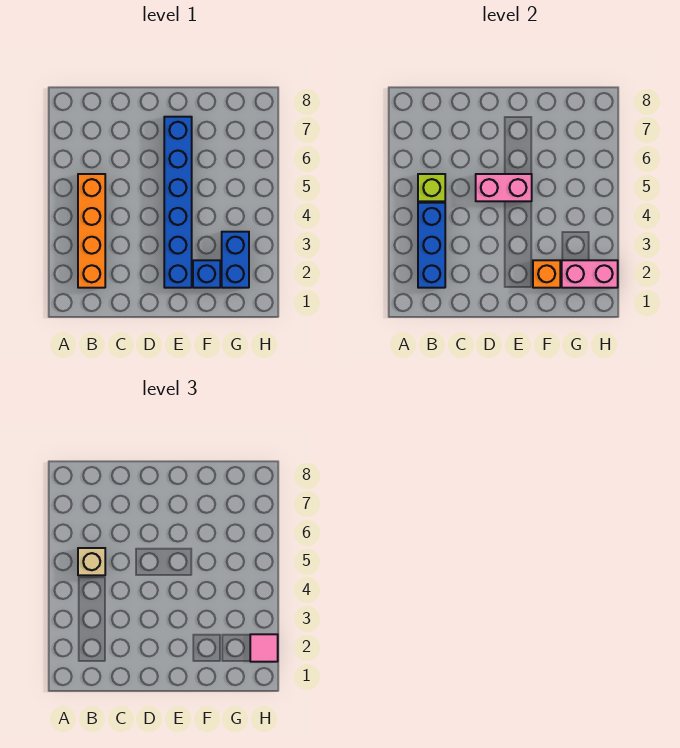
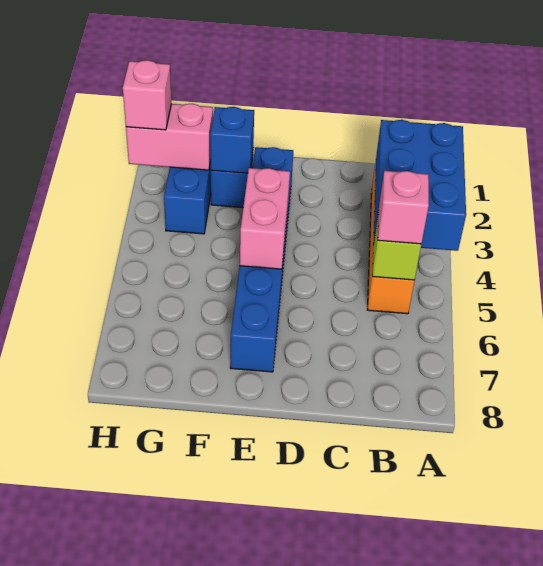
blue brick B2:B4 level 2 -> blue brick A2:B4 level 2
tan brick B5 level 3 -> pink brick B5 level 3
pink brick D5:E5 level 2 -> pink brick E4:E5 level 2
orange brick F2 level 2 -> blue brick F2 level 2
pink tile H2 level 3 -> pink brick H2 level 3

